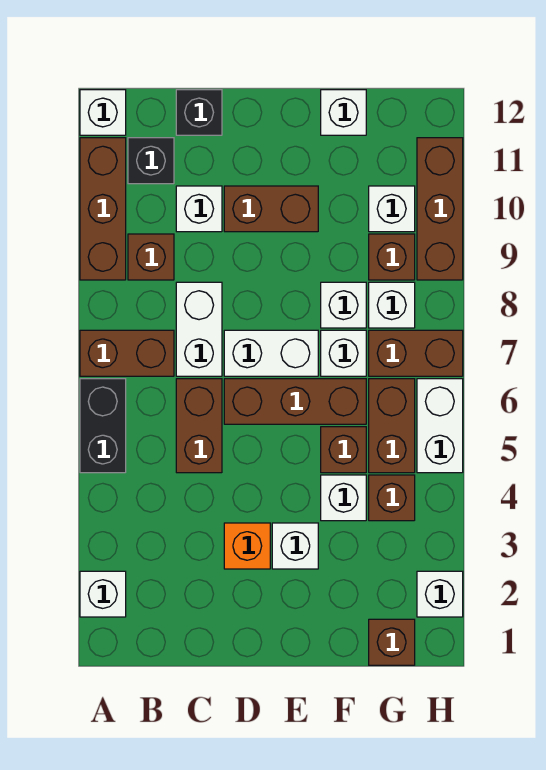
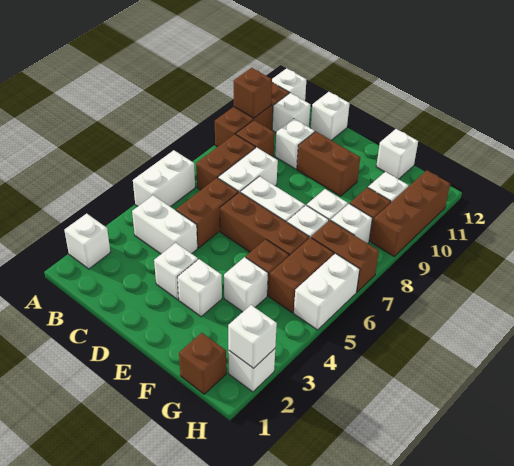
black brick A5:A6 level 1 -> white brick A5:A6 level 1
brown brick A7:B7 level 1 -> brown brick B7:B8 level 1
none -> white brick B4:C4 level 1
black brick B11 level 1 -> white brick B11 level 1
black brick C12 level 1 -> white brick C12 level 1
orange brick D3 level 1 -> white brick D3 level 1
brown brick G4 level 1 -> brown brick A10 level 2
none -> white brick H2 level 2

